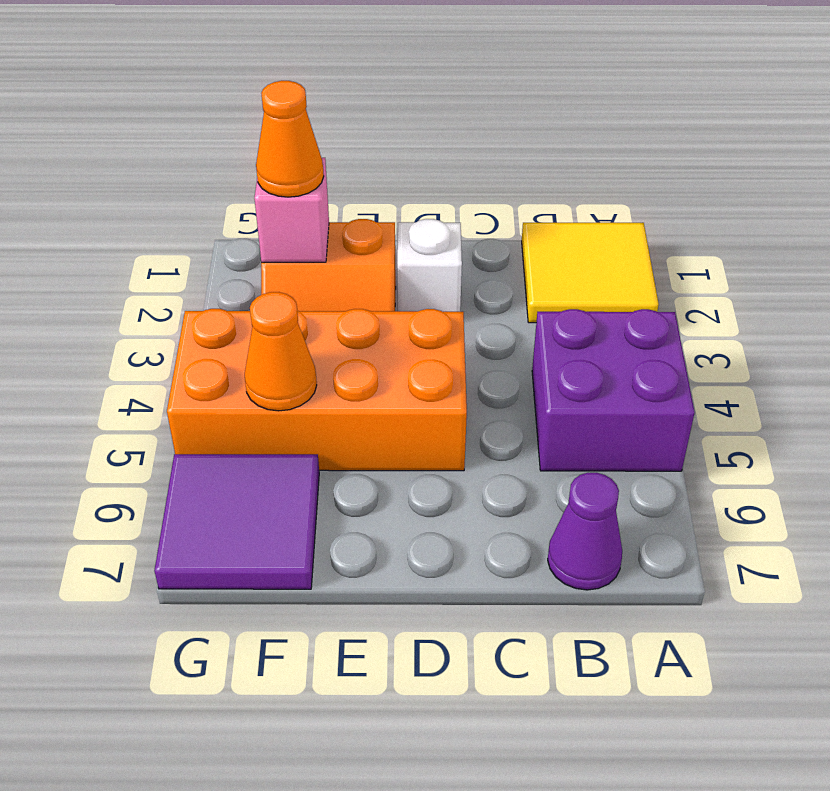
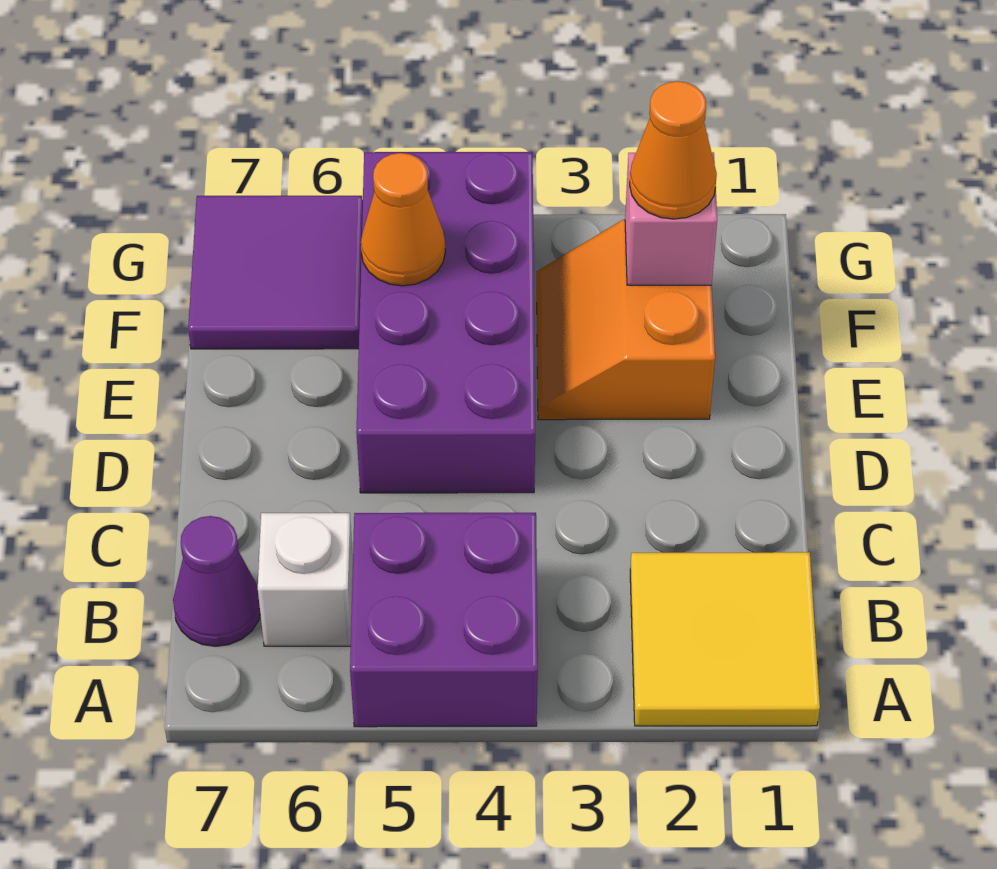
white brick D2 level 1 -> white brick B6 level 1
orange brick D4:G5 level 1 -> purple brick D4:G5 level 1

